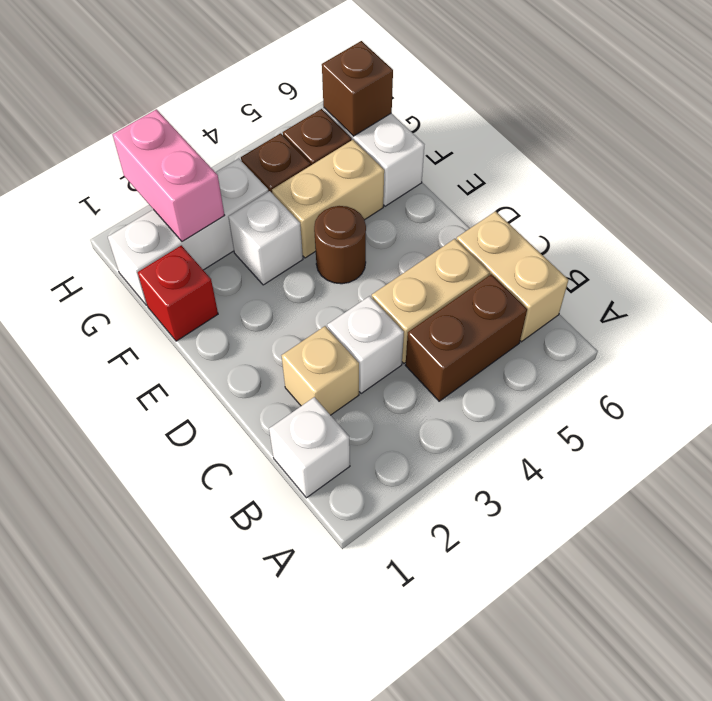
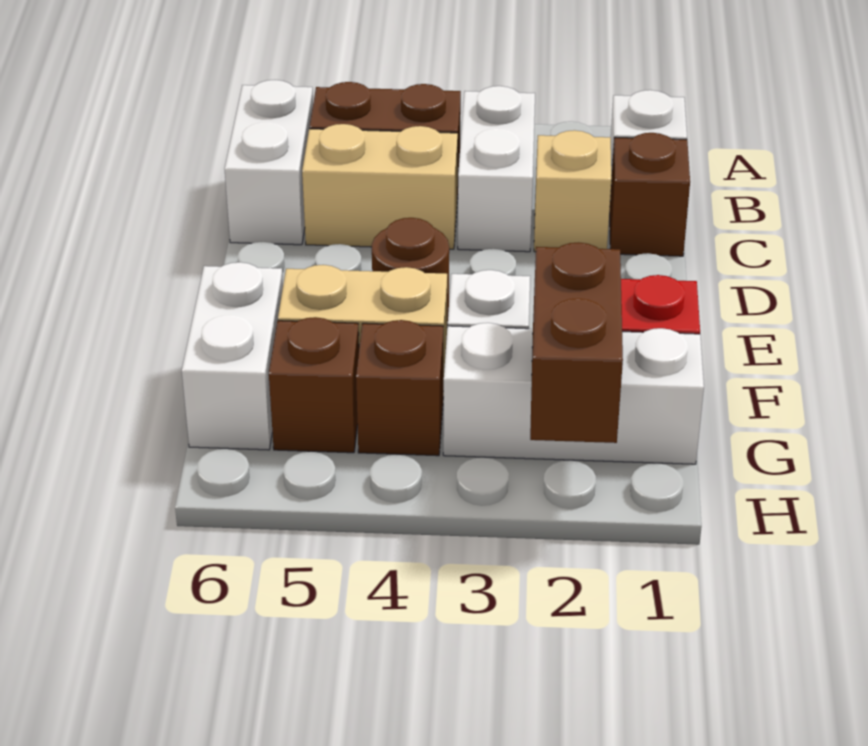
tan brick B6:C6 level 1 -> white brick B6:C6 level 1
white brick C3 level 1 -> white brick B3:C3 level 1
pink brick G2:H2 level 2 -> brown brick G2:H2 level 2
brown brick G6 level 2 -> brown brick C1 level 1

